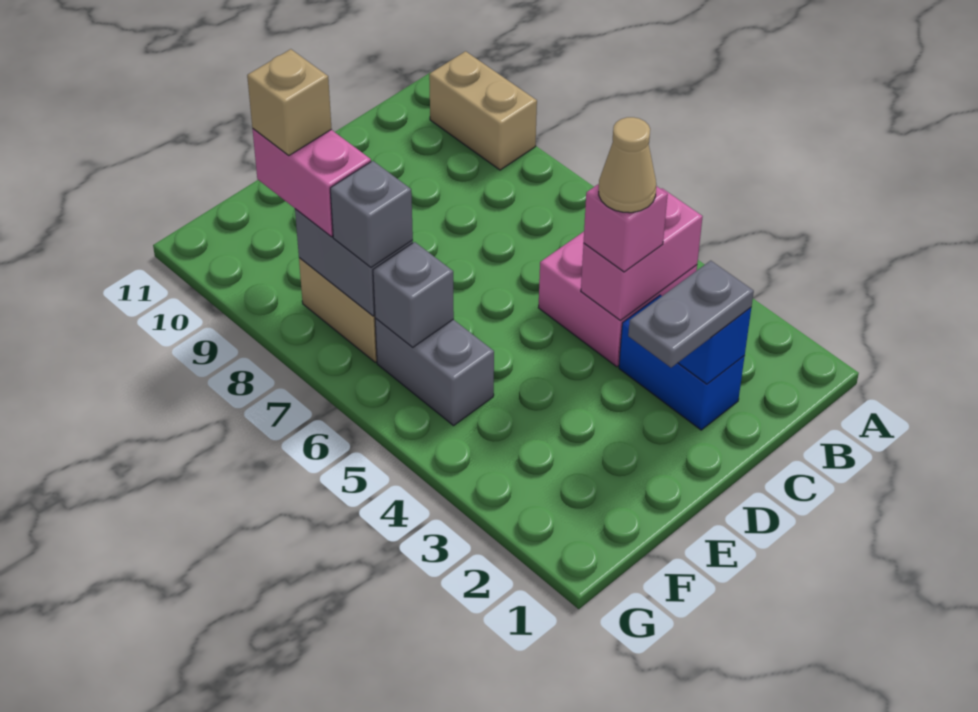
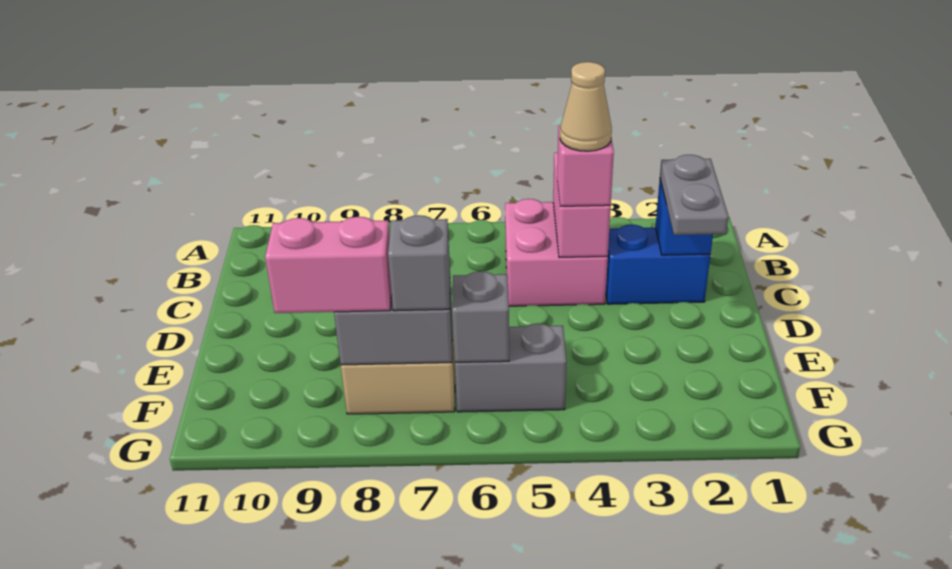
tan brick A9:A10 level 1 -> none
tan brick F9 level 4 -> none

